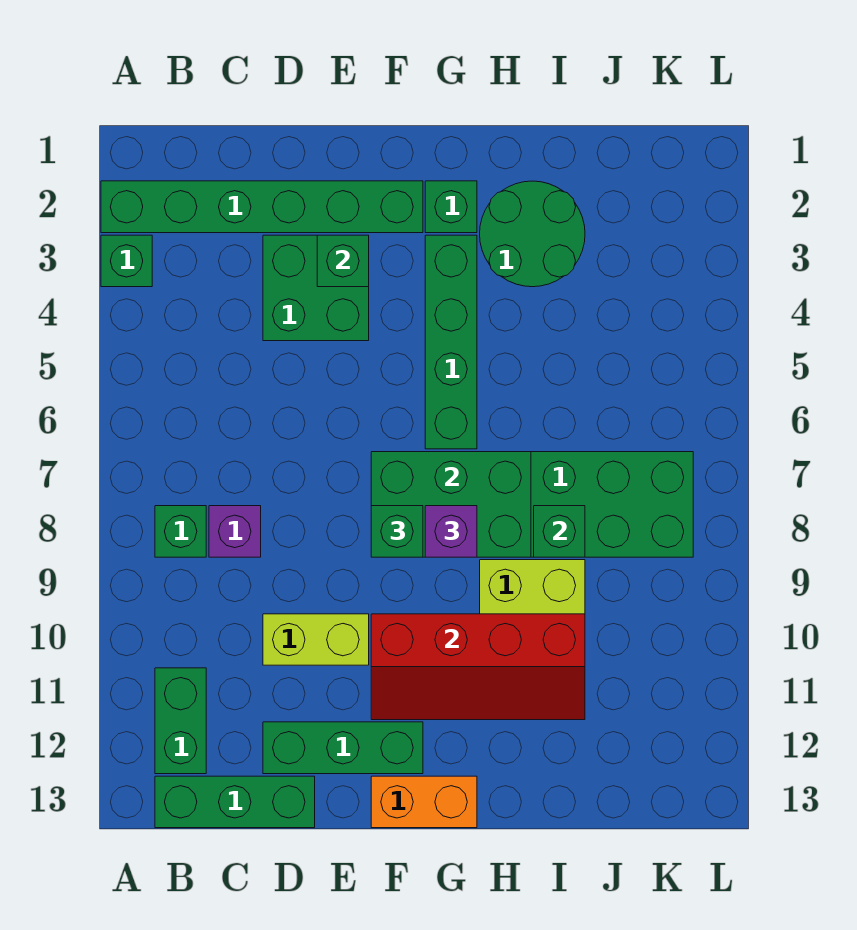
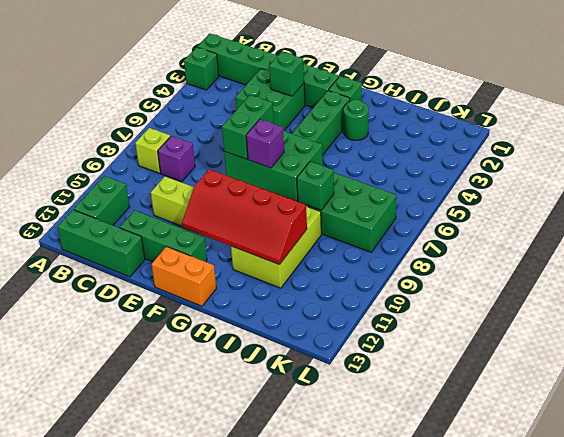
green brick B8 level 1 -> lime brick B8 level 1
green brick F8 level 3 -> green brick F7:F8 level 3
green round brick H2:I3 level 1 -> green round brick H3 level 1

